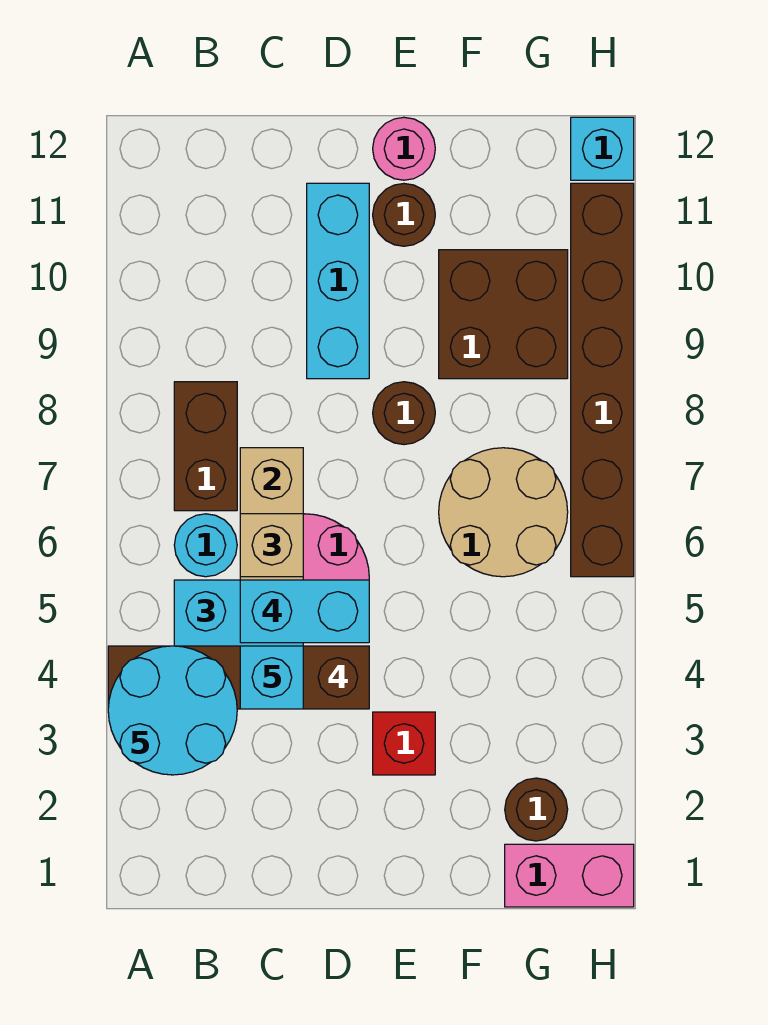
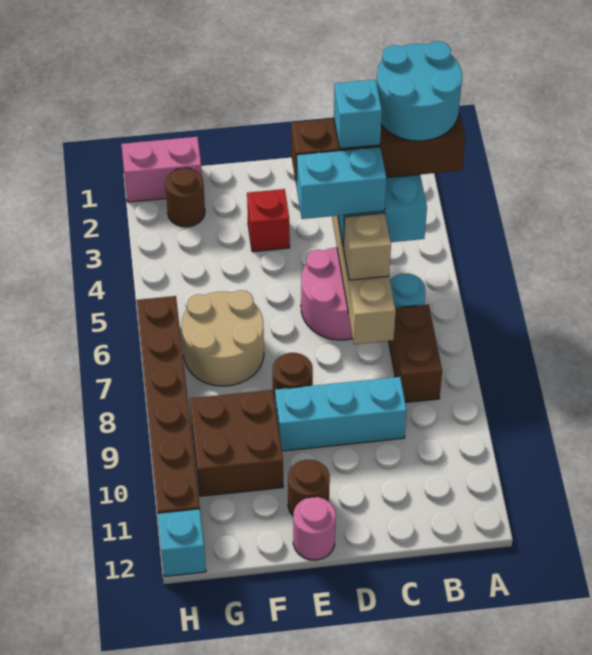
cyan brick D9:D11 level 1 -> cyan brick C9:E9 level 1

